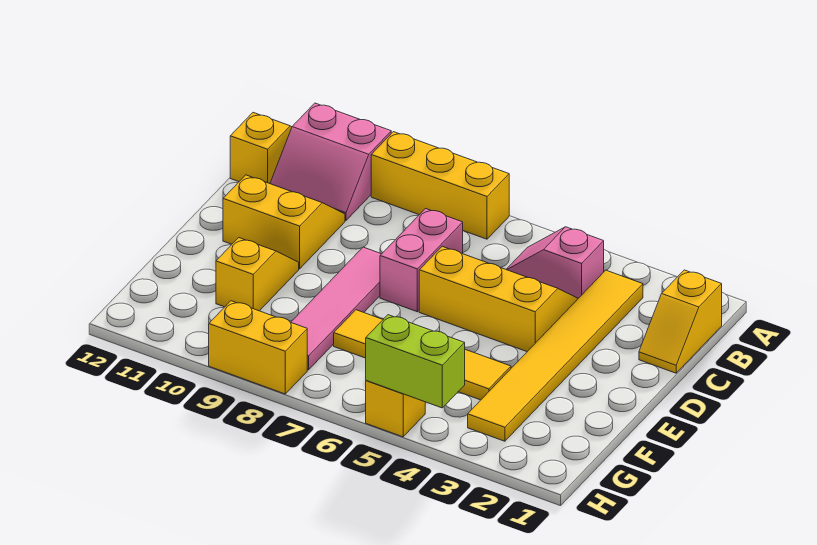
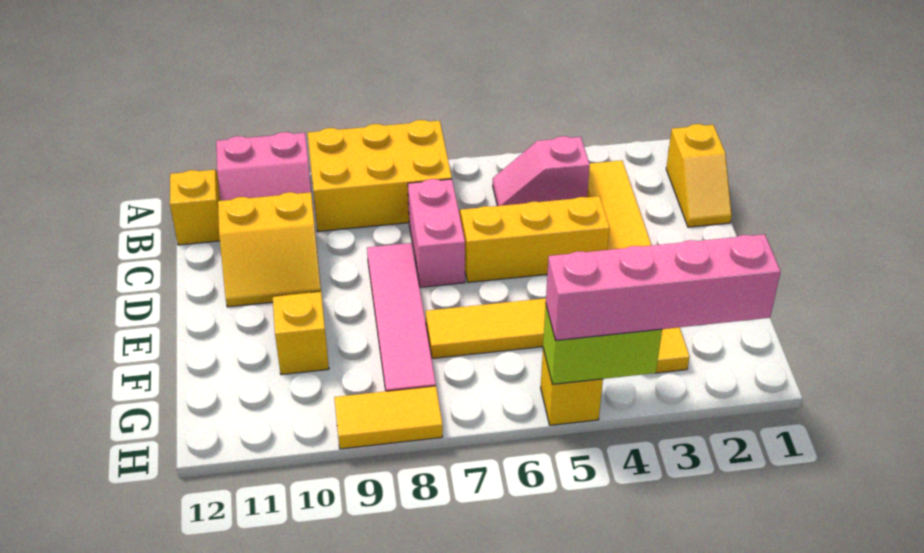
yellow brick A7:A9 level 1 -> yellow brick A7:B9 level 1
yellow slope C10:D11 level 1 top D -> yellow slope C10:D11 level 1 top C
none -> pink brick H2:H5 level 3
yellow brick H8:H9 level 1 -> yellow tile H8:H9 level 1

